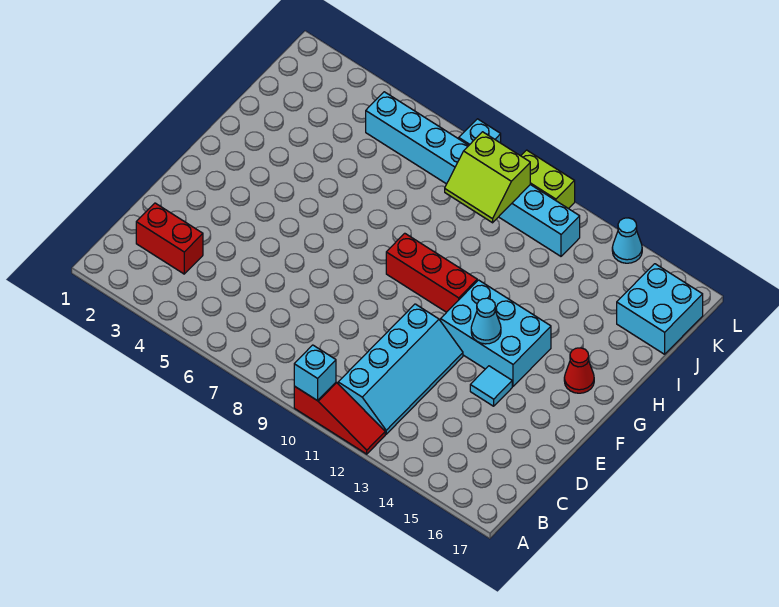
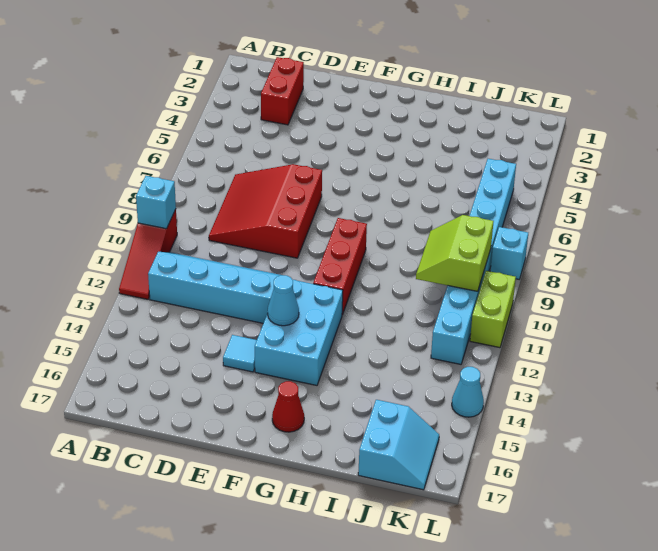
cyan slope B11:E12 level 1 top 11 -> cyan slope B11:E12 level 1 top 12
none -> red slope C7:E9 level 1 top E
cyan brick J16:K17 level 1 -> cyan slope J16:K17 level 1 top J

